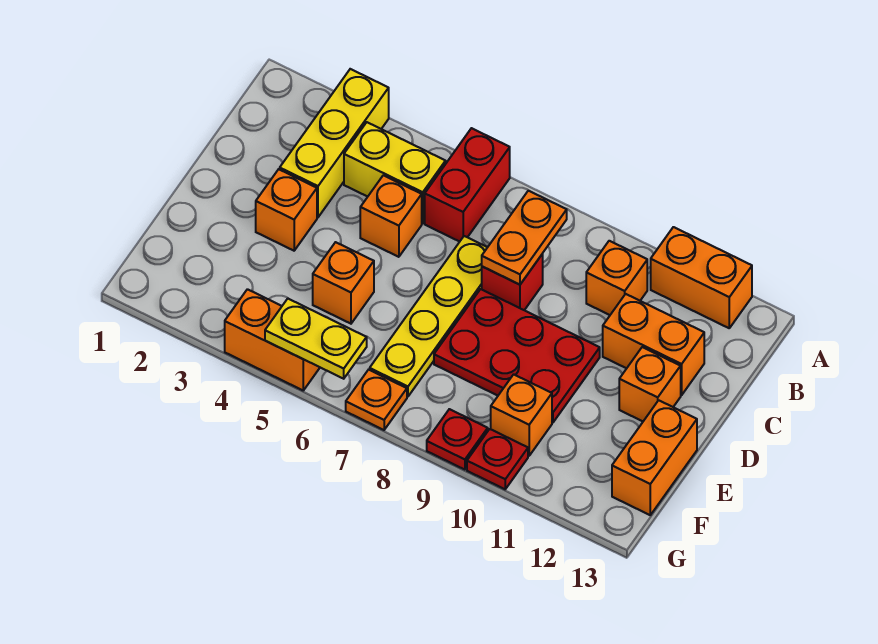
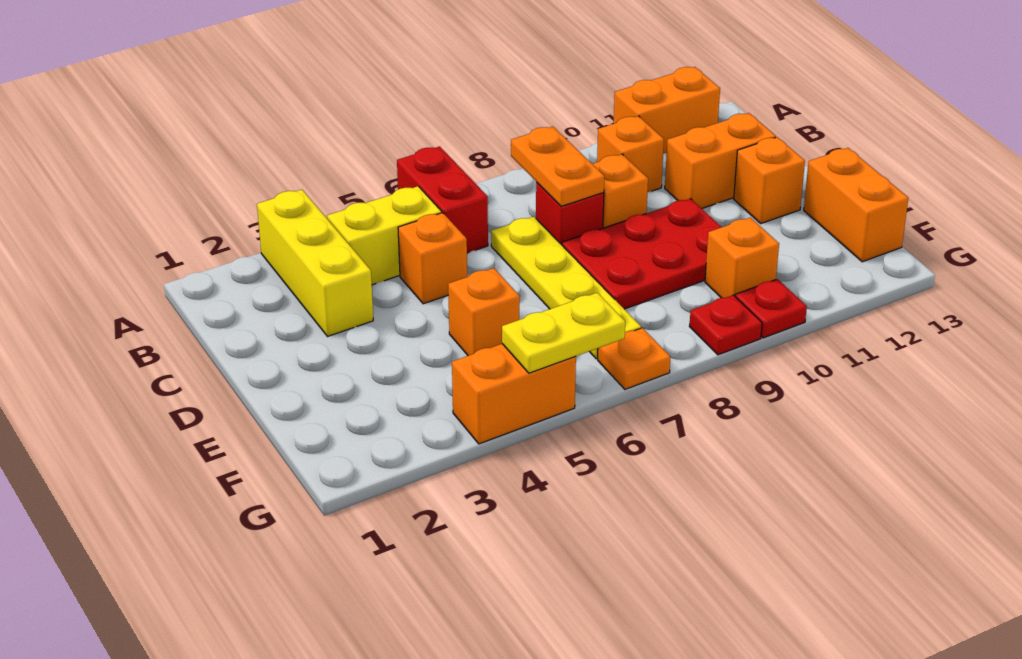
orange brick D3 level 1 -> orange brick C9 level 1

